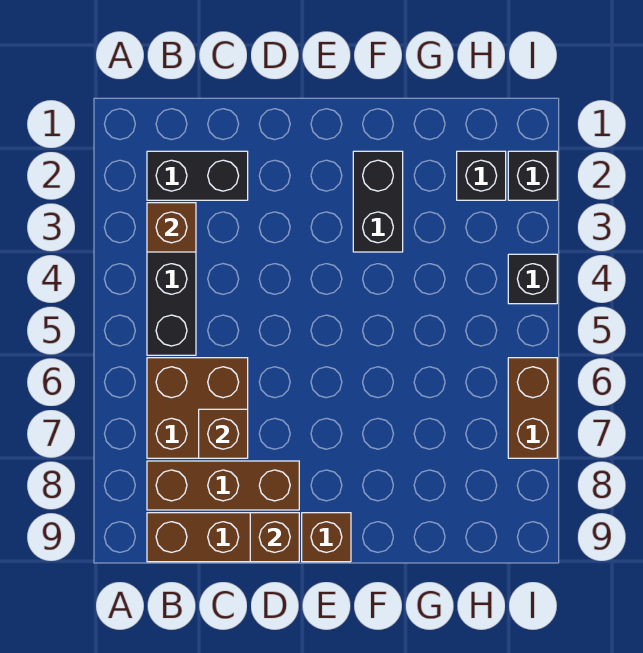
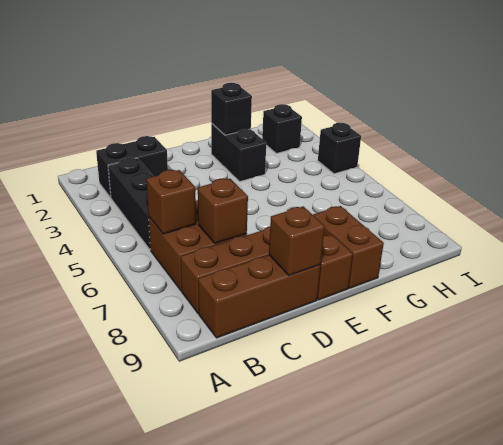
brown brick B3 level 2 -> brown brick B6 level 2
black brick I2 level 1 -> black brick F2 level 2
brown brick I6:I7 level 1 -> brown brick F8:F9 level 1

